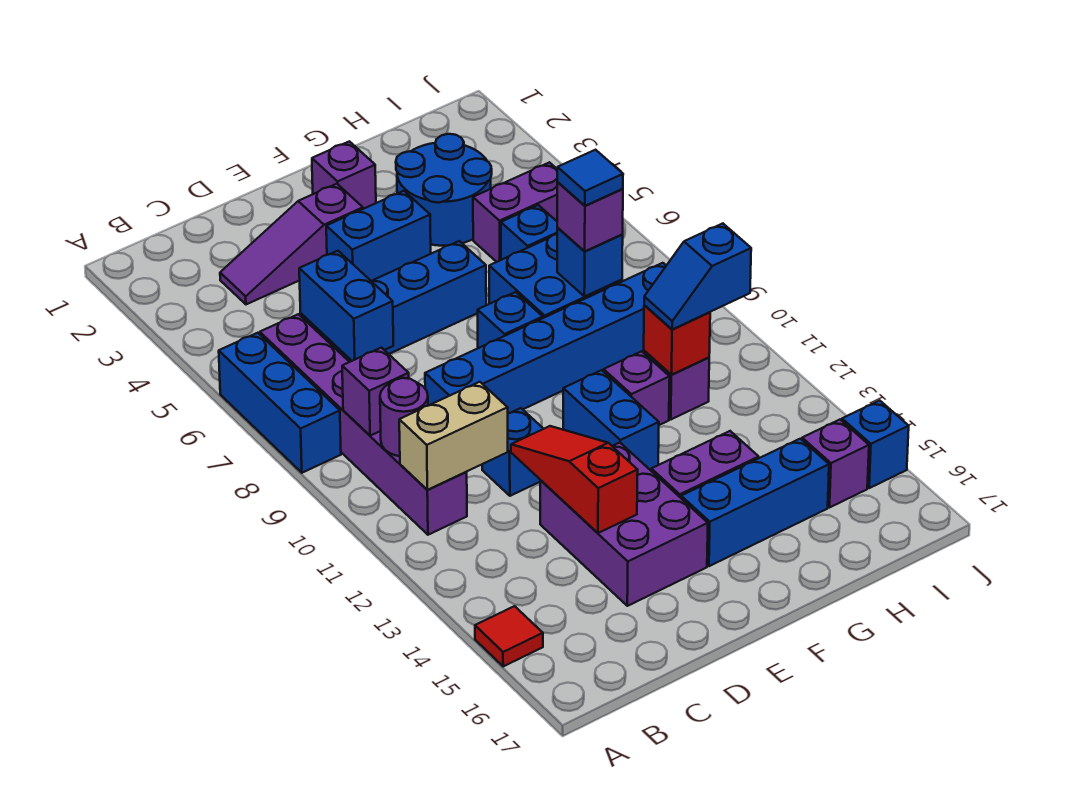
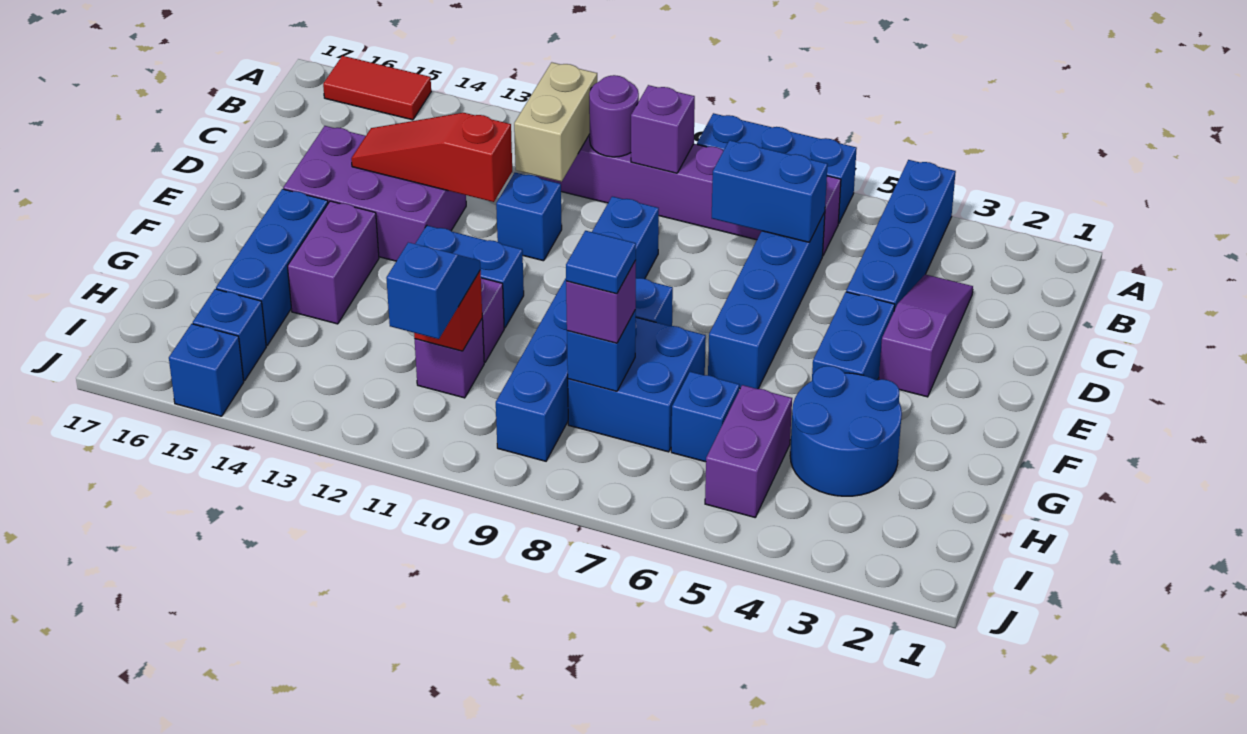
none -> blue brick A4:D4 level 1
red tile A15 level 1 -> red tile A15:A16 level 1
red slope D12:D14 level 2 top 14 -> red slope D12:D14 level 2 top 12
purple brick F2 level 1 -> none
purple brick I15 level 1 -> blue brick I15 level 1

